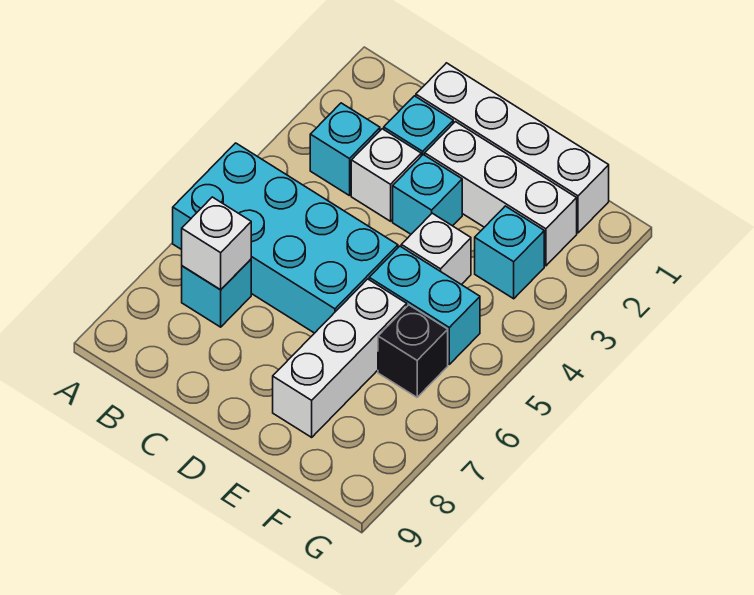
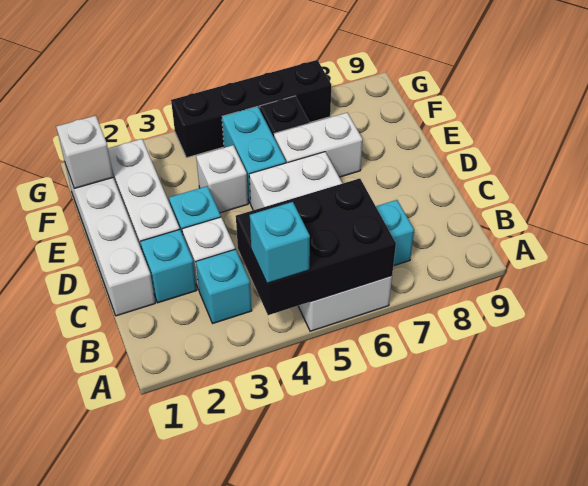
none -> black brick A4:B6 level 2
cyan brick A5:D6 level 1 -> white brick A5:D6 level 1
white brick B7 level 2 -> white brick F1 level 2
white brick E6:E8 level 1 -> white brick E6:E7 level 1
cyan brick F3 level 1 -> cyan brick A4 level 3
none -> black brick G4:G7 level 1

